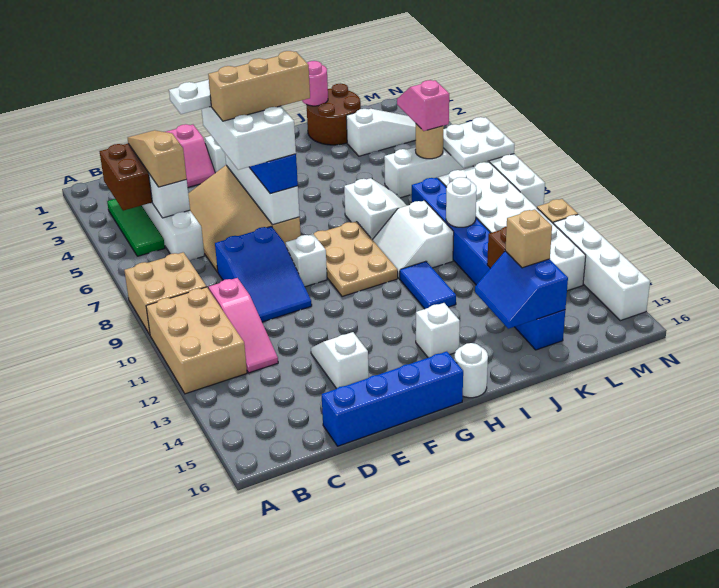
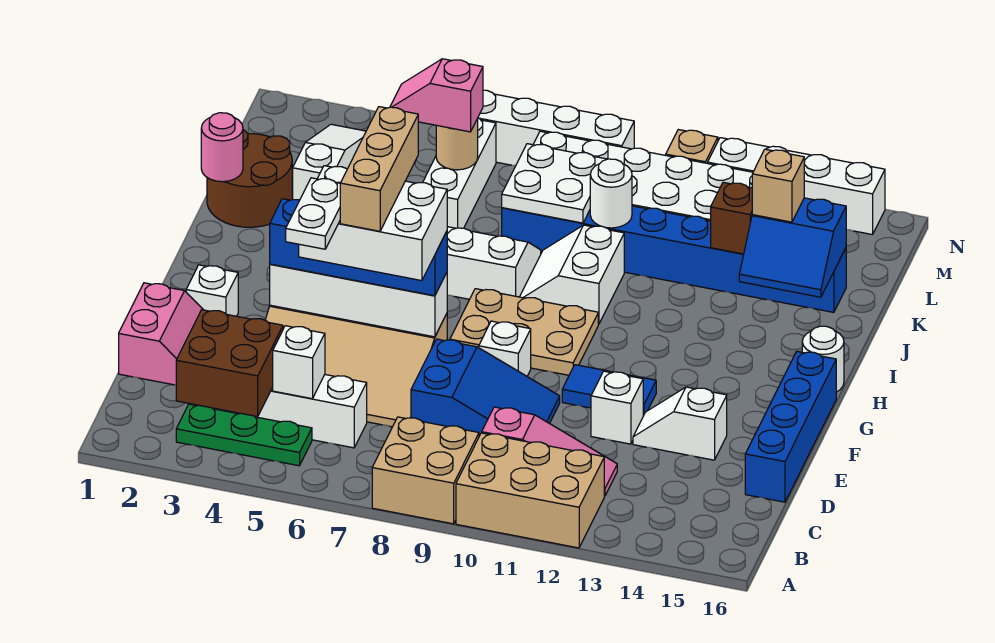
green tile B3:B5 level 1 -> green plate B3:B5 level 1
tan slope C3:C5 level 3 top 5 -> none
white brick H14 level 1 -> white brick E12 level 1
white slope I9:J10 level 1 top J -> white slope I9:J10 level 1 top 10
blue tile I11:I12 level 1 -> blue tile F11:F12 level 1
white plate M6:N7 level 2 -> white plate K8:L9 level 2

